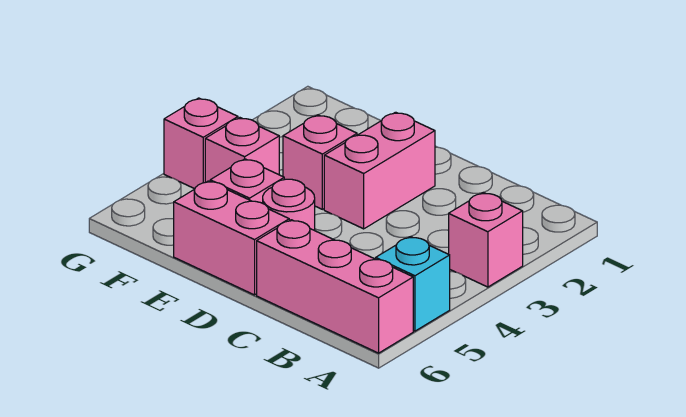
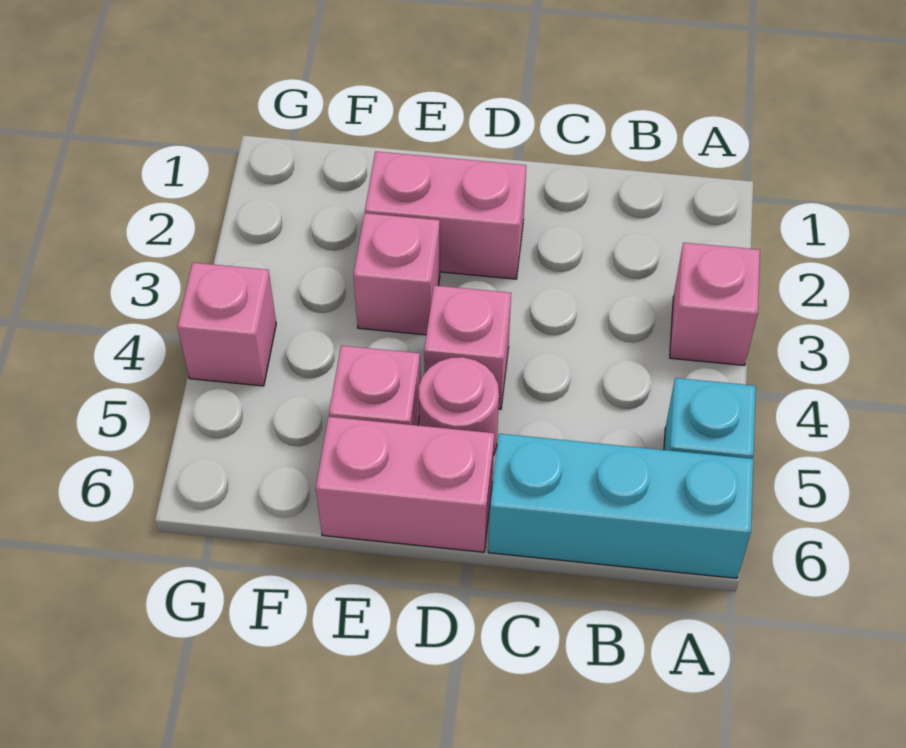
pink brick A6:C6 level 1 -> cyan brick A6:C6 level 1
pink brick D2:D3 level 1 -> pink brick D2:E2 level 1
pink brick F4 level 1 -> pink brick D4 level 1

